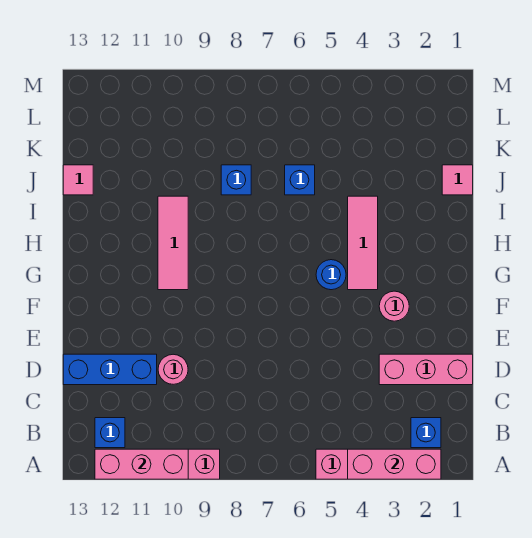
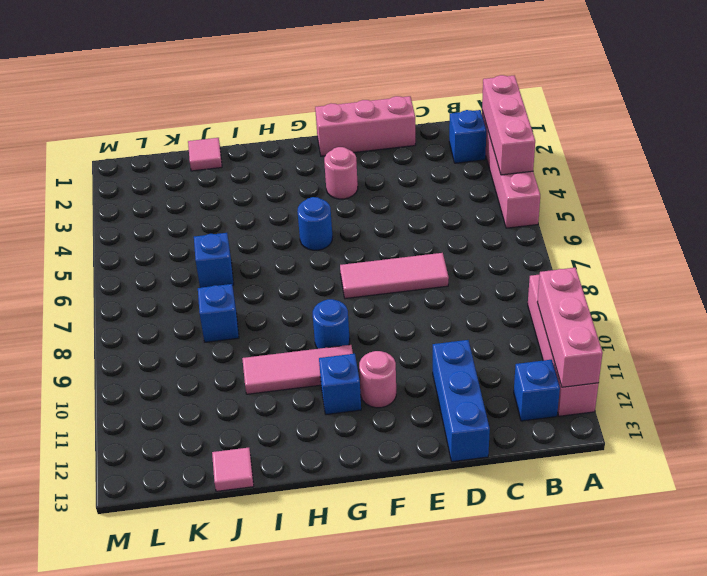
pink brick D1:D3 level 1 -> pink brick D1:F1 level 1
pink round brick D10 level 1 -> pink round brick F11 level 1
pink tile G4:I4 level 1 -> pink tile D7:F7 level 1
none -> blue round brick G9 level 1
none -> blue brick G11 level 1

